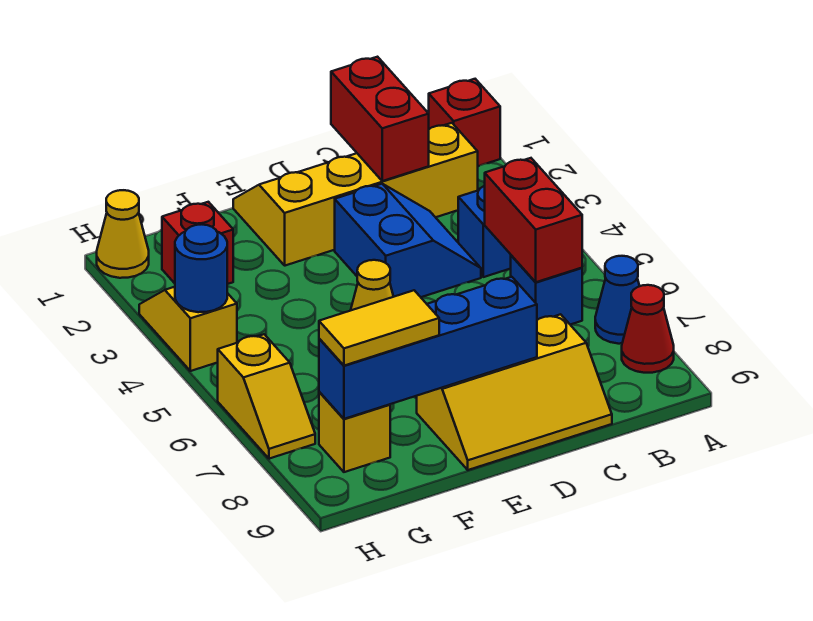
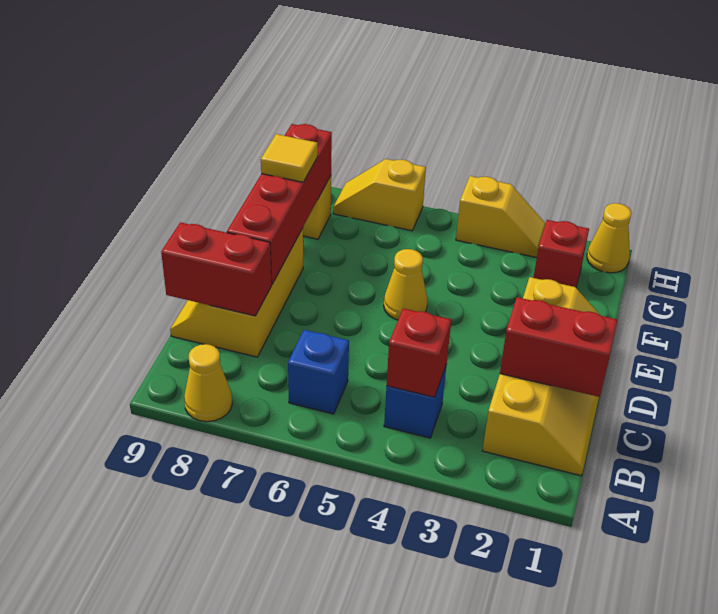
red brick A1 level 1 -> red brick B4 level 2
blue cone A7 level 1 -> none
red cone A8 level 1 -> yellow cone A8 level 1
red brick B5:B6 level 2 -> red brick C8:C9 level 2
blue slope C3:D4 level 1 top D -> none
blue brick D8:G8 level 2 -> red brick D8:G8 level 2
yellow tile F8:G8 level 3 -> yellow tile F8 level 3
blue round brick H4 level 2 -> none

